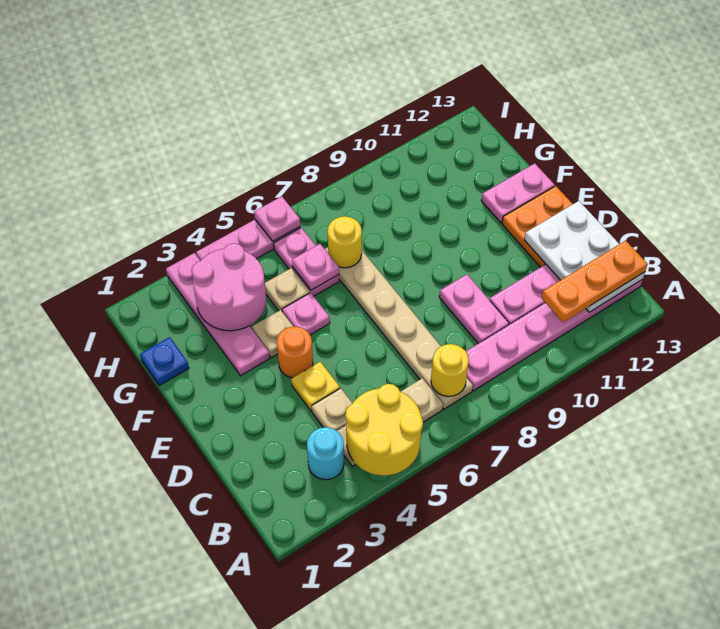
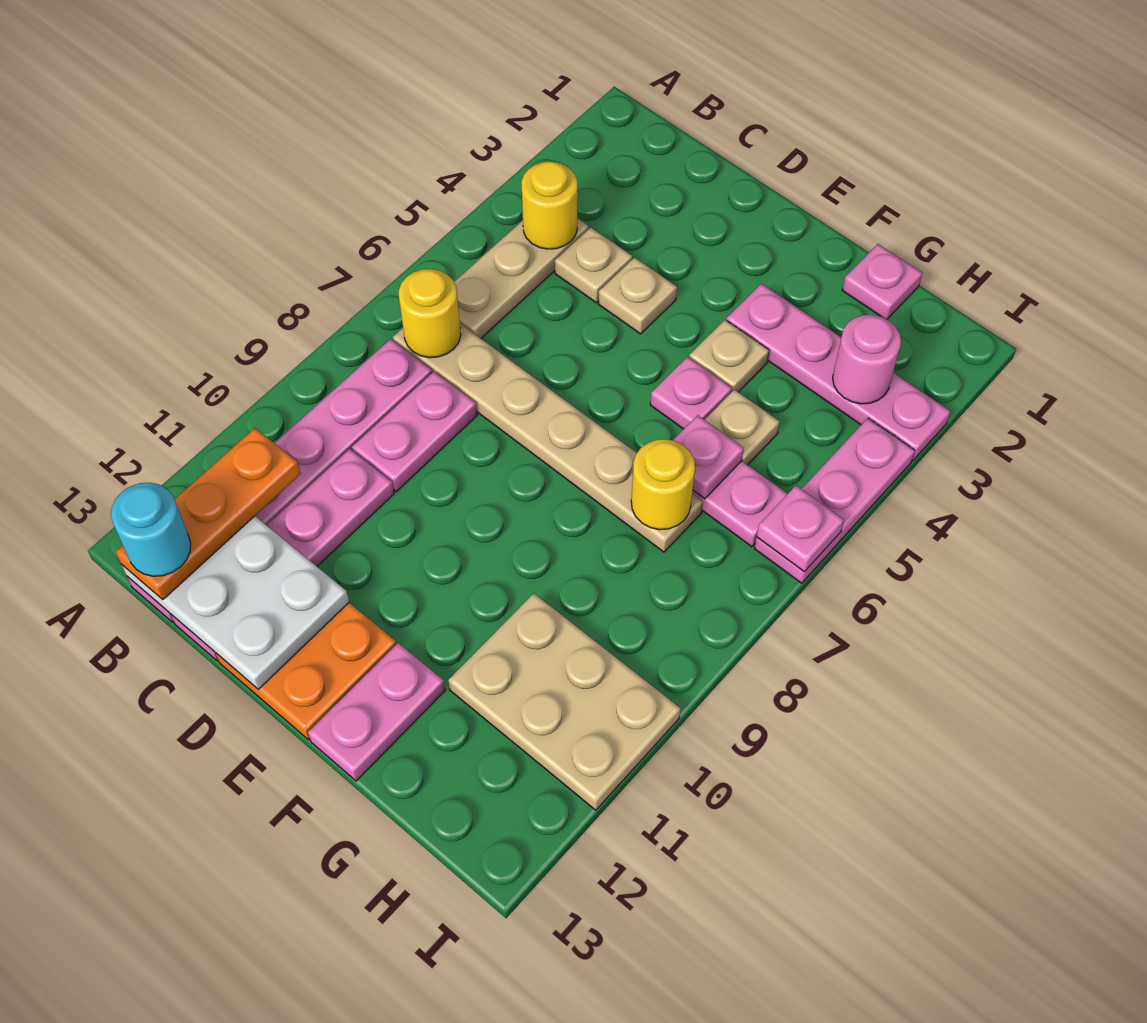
yellow round brick A4:B5 level 2 -> yellow round brick B4 level 2
cyan round brick B3 level 1 -> cyan round brick B13 level 4
pink plate C9:D9 level 1 -> pink plate C8:C9 level 1
yellow plate D4 level 1 -> tan plate D4 level 1
orange round brick E4 level 1 -> none
blue plate G1 level 1 -> pink plate G1 level 1
pink round brick G3:H4 level 2 -> pink round brick H3 level 2
none -> tan plate G10:I11 level 1

